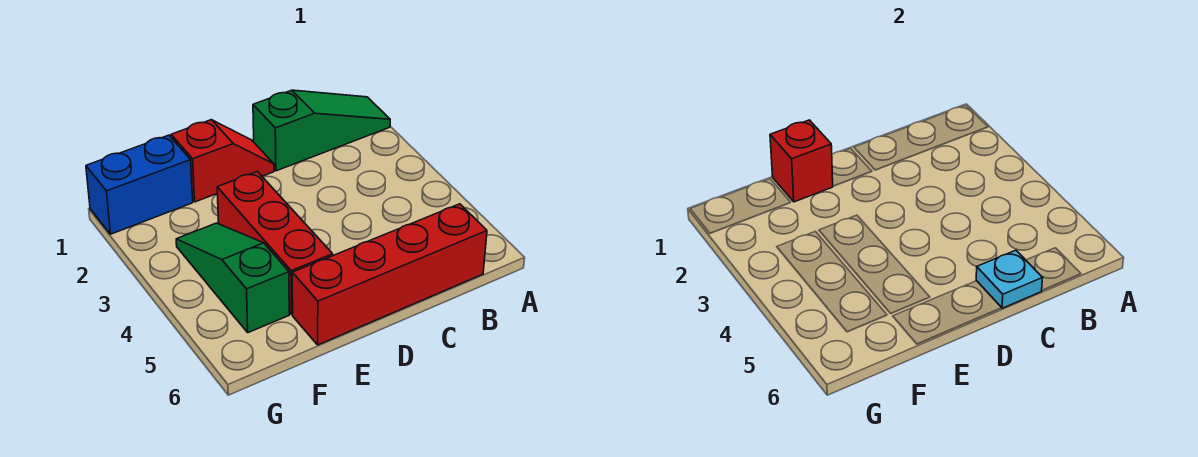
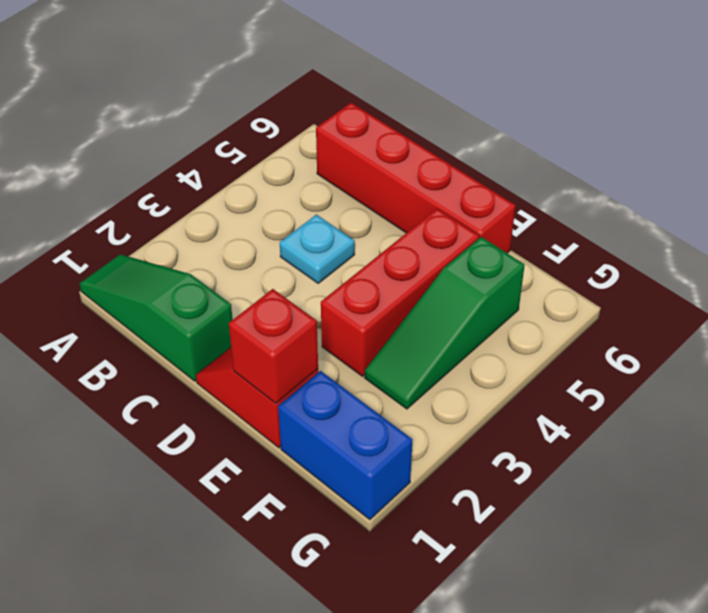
cyan plate C6 level 2 -> cyan plate C4 level 1

